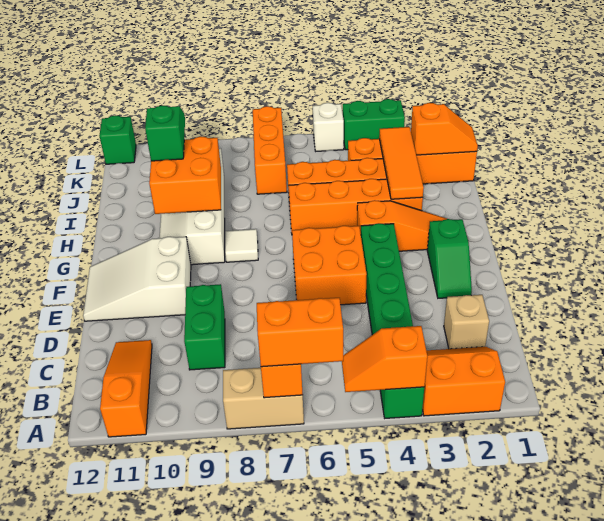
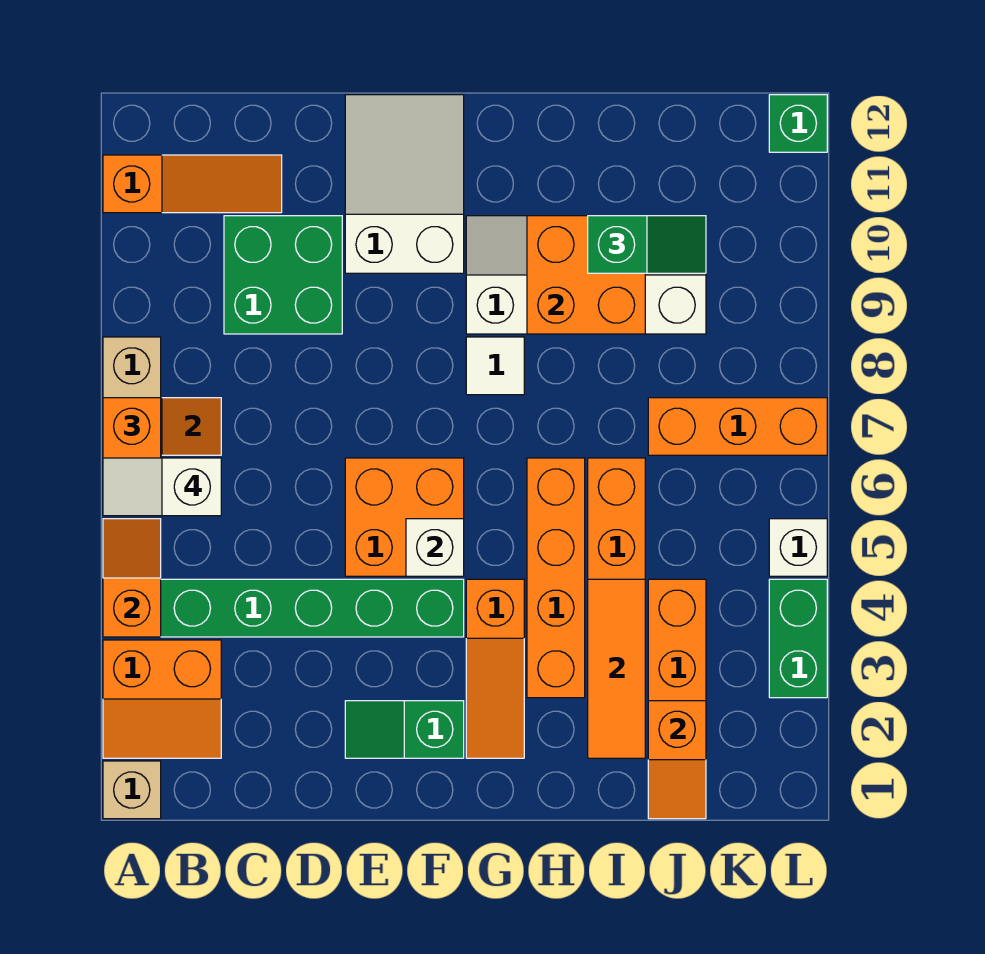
orange slope A2:B3 level 1 top A -> orange slope A2:B3 level 1 top 3
none -> white slope A6:B6 level 4 top B
tan brick C2 level 1 -> tan brick A1 level 1
green brick C9:D9 level 1 -> green brick C9:D10 level 1
none -> white brick F5 level 2
orange tile H3:J3 level 2 -> orange tile I2:I4 level 2

